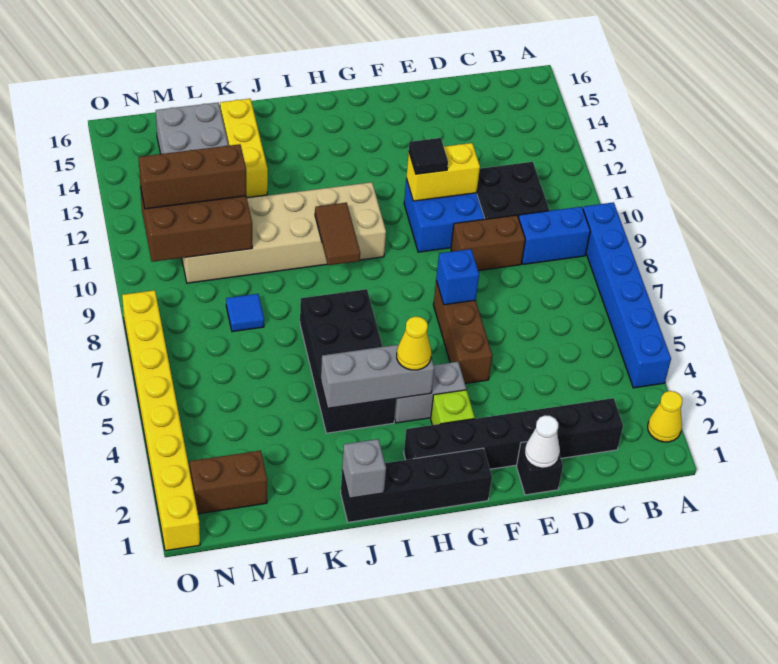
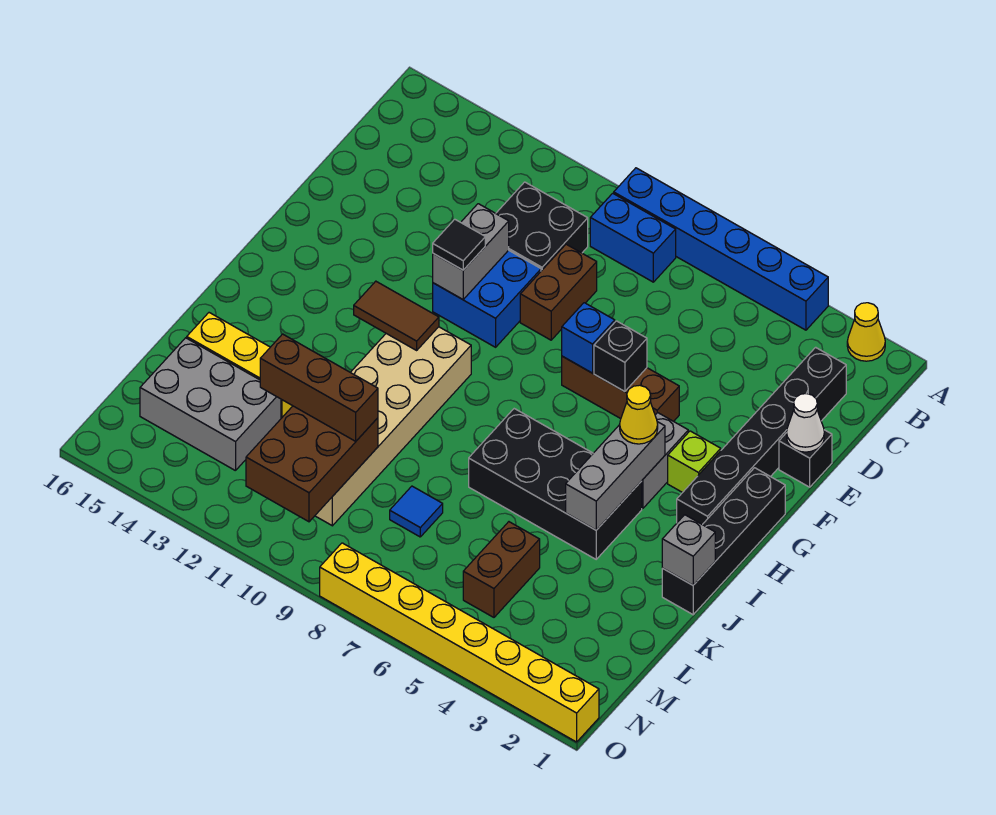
blue brick B9:C9 level 1 -> blue brick B8:B9 level 1
yellow brick E11:F11 level 2 -> grey brick E11:F11 level 2
none -> black brick F6 level 2
brown tile I9:I10 level 2 -> brown tile H11:H12 level 2
brown brick L11:N11 level 3 -> brown brick L10:L12 level 3
brown brick M2:N2 level 1 -> brown brick L5:M5 level 1

